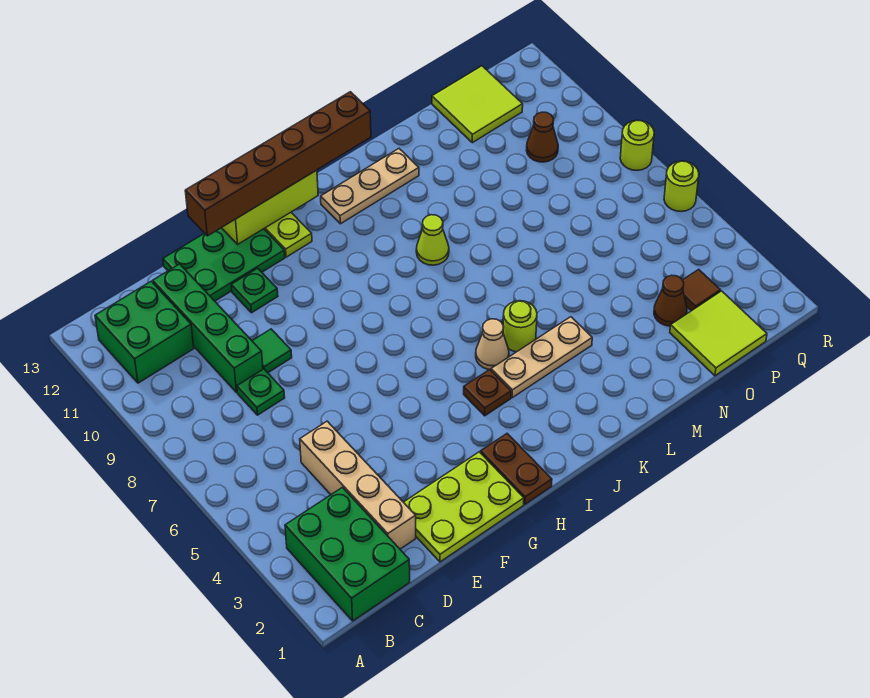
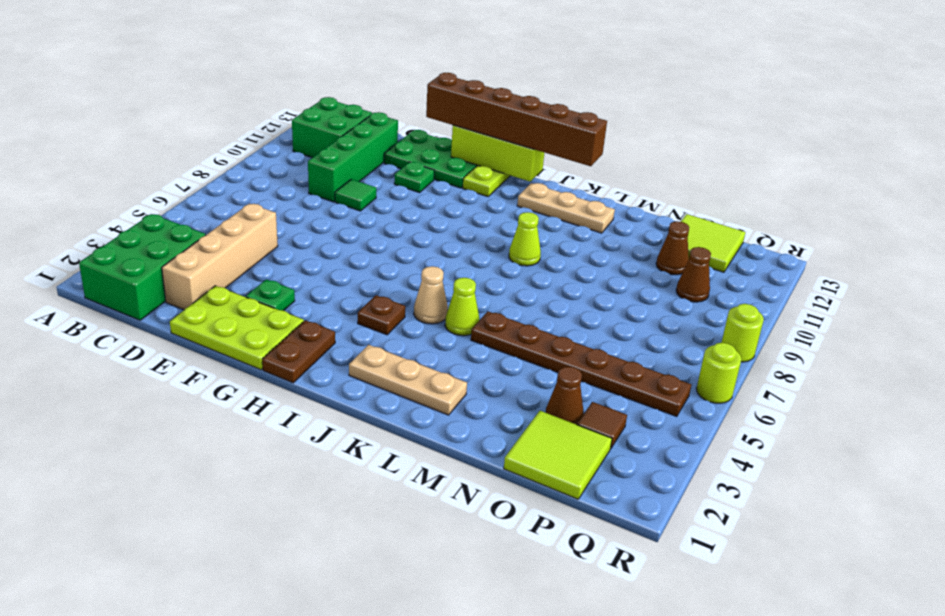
green plate D8 level 1 -> green plate F3 level 1
tan plate J4:L4 level 1 -> tan plate J2:L2 level 1
lime round brick K5 level 1 -> lime cone K5 level 1
none -> brown plate L5:Q5 level 1
none -> brown cone O11 level 1

